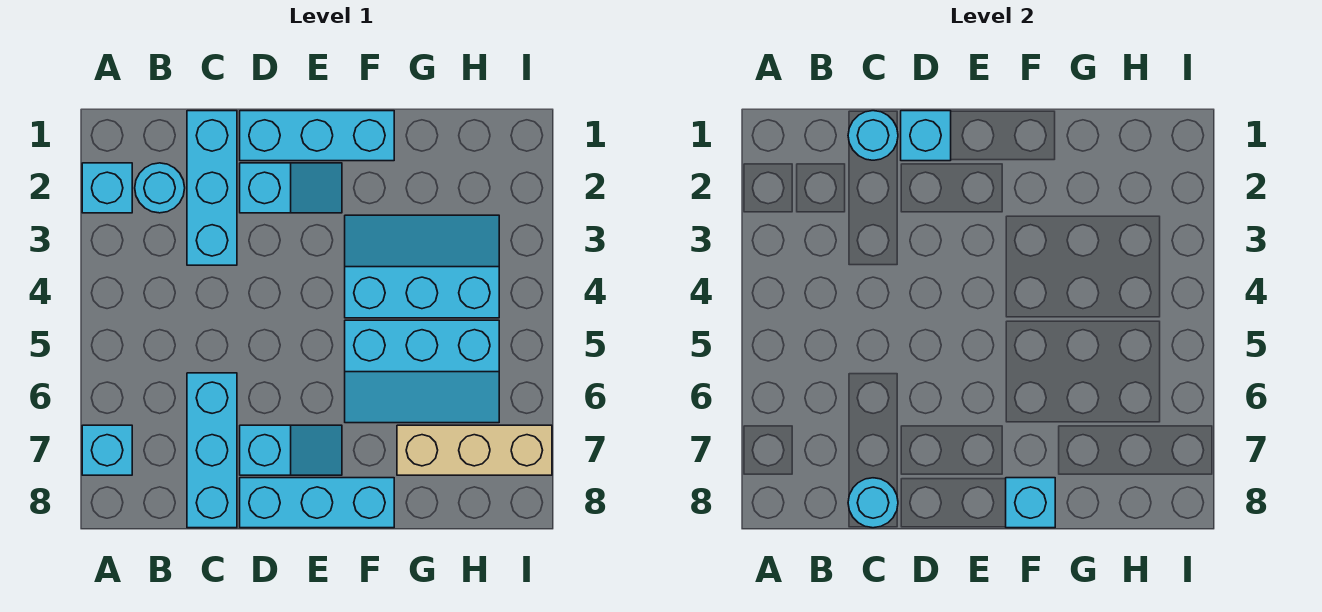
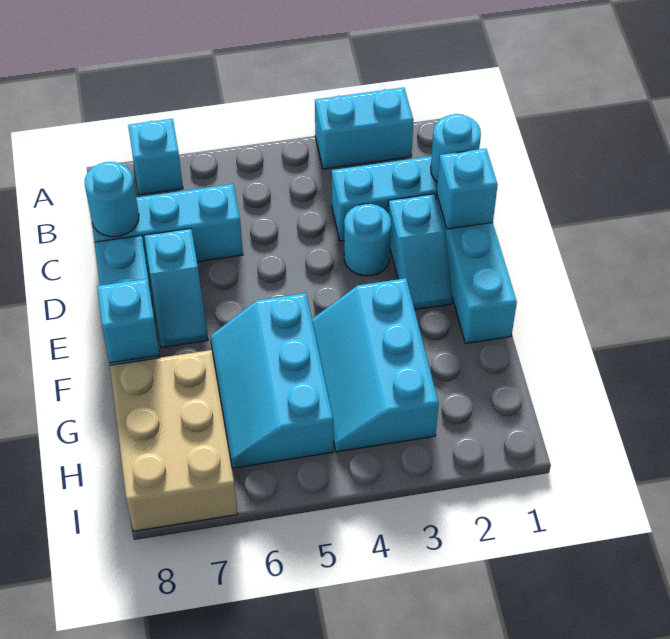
cyan brick A2 level 1 -> cyan brick A2:A3 level 1
cyan round brick B2 level 1 -> cyan round brick D3 level 1
cyan slope F3:H4 level 1 top 4 -> cyan slope F3:H4 level 1 top 3
tan brick G7:I7 level 1 -> tan brick G7:I8 level 1

